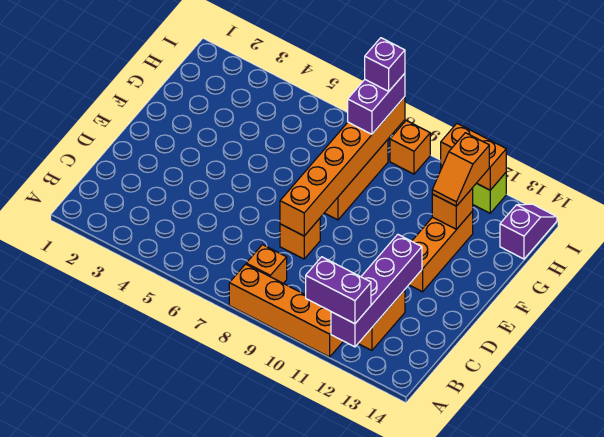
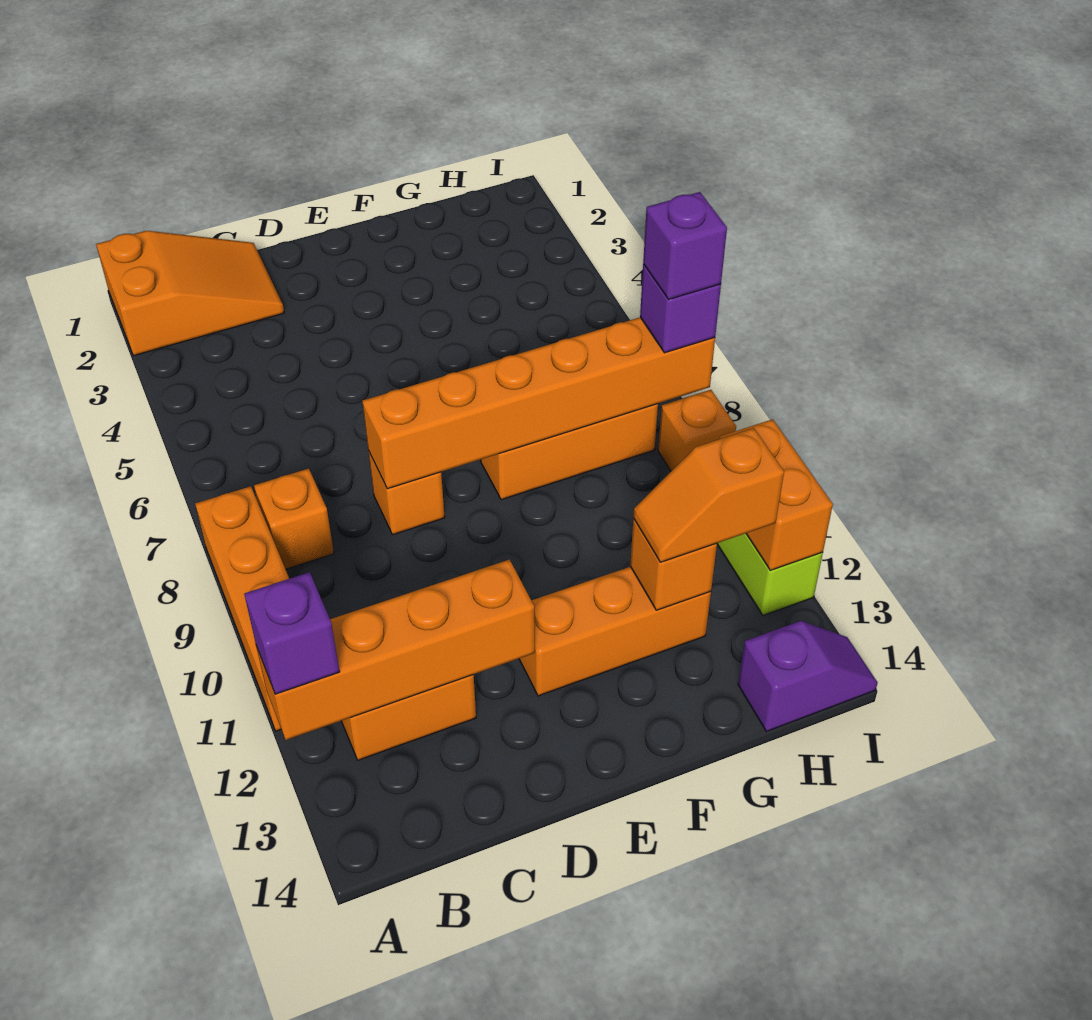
none -> orange slope A1:C2 level 1 top A
purple brick A11:A12 level 3 -> purple brick A12 level 3
purple brick A12:D12 level 2 -> orange brick A12:D12 level 2
purple brick H8:I8 level 3 -> purple brick I8 level 3

